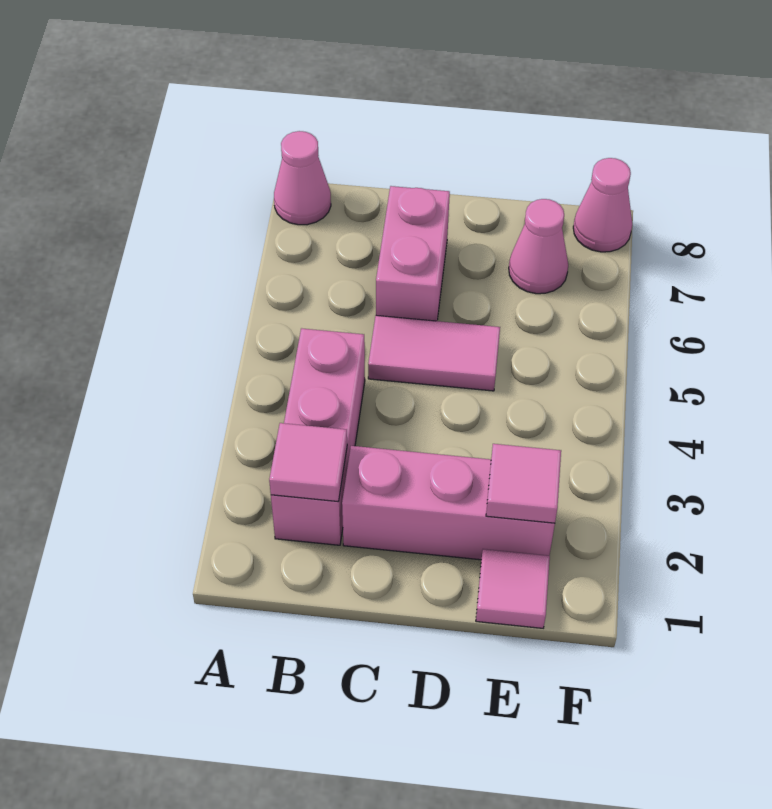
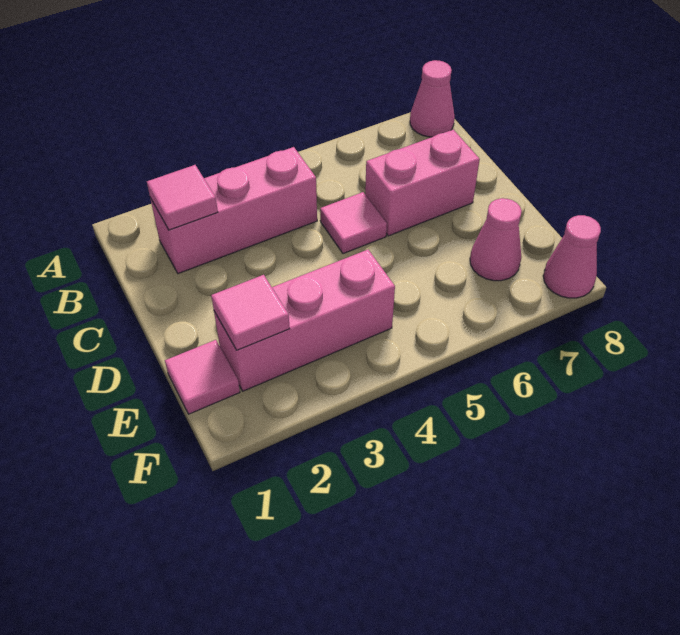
pink brick C2:E2 level 1 -> pink brick E2:E4 level 1
pink tile C5:D5 level 1 -> pink tile C5 level 1

